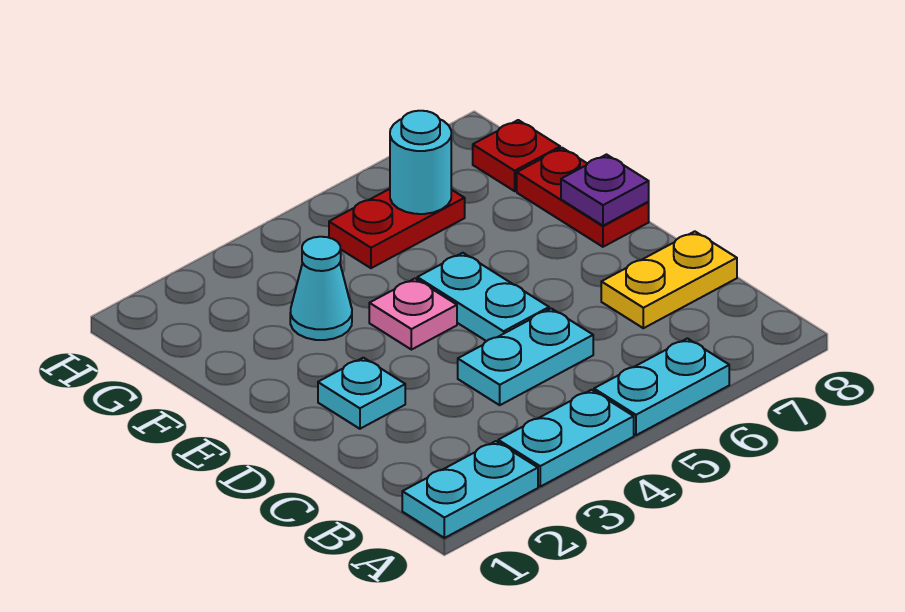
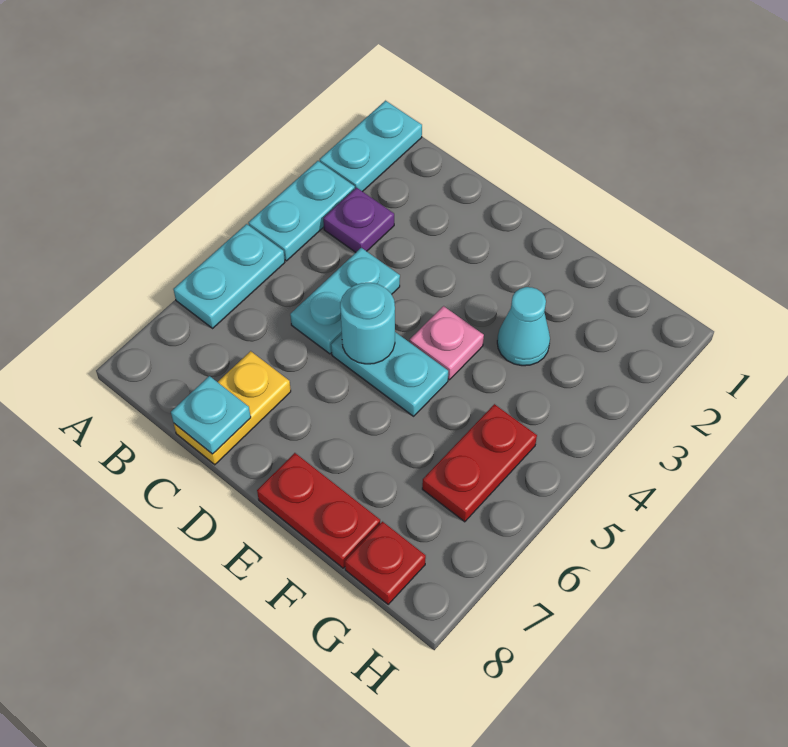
cyan plate D2 level 1 -> cyan plate C8 level 2
purple plate E8 level 2 -> purple plate B3 level 1
cyan round brick G6 level 2 -> cyan round brick D5 level 2

